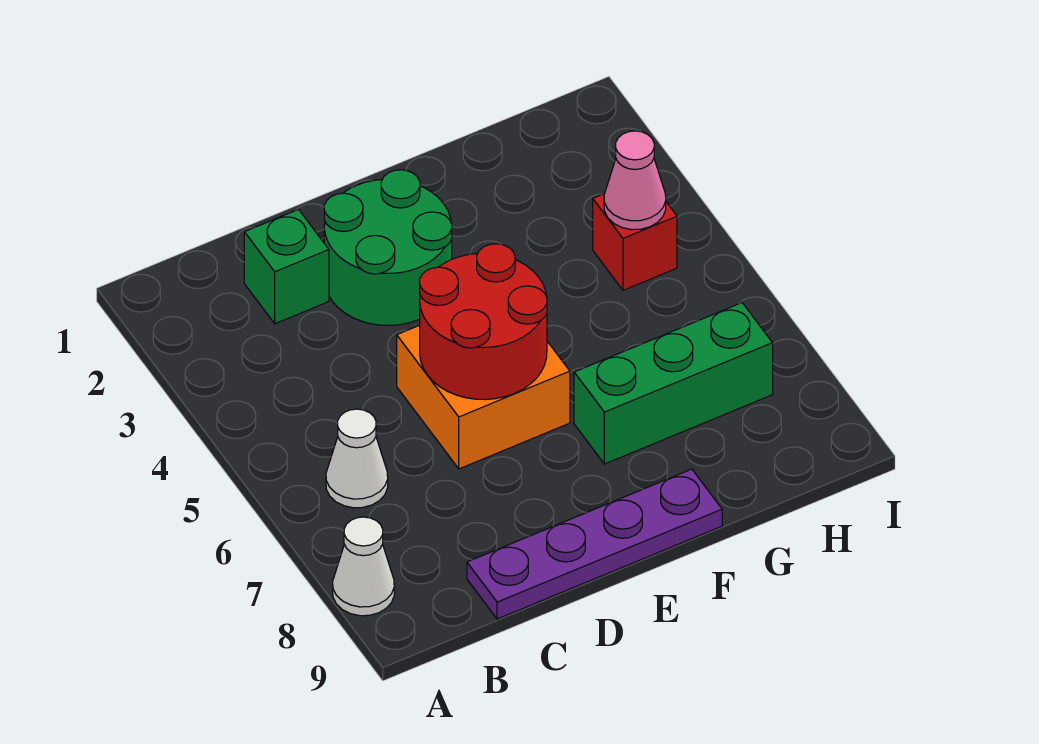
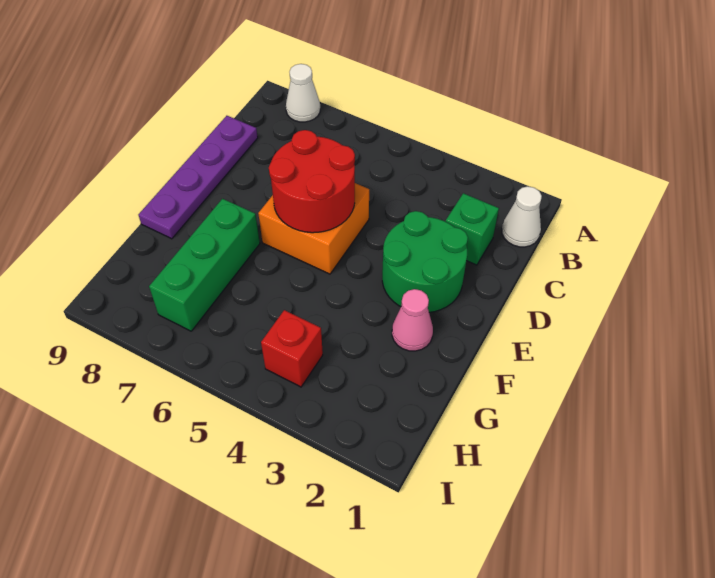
white cone B6 level 1 -> white cone B1 level 1
pink cone H4 level 2 -> pink cone F2 level 1

